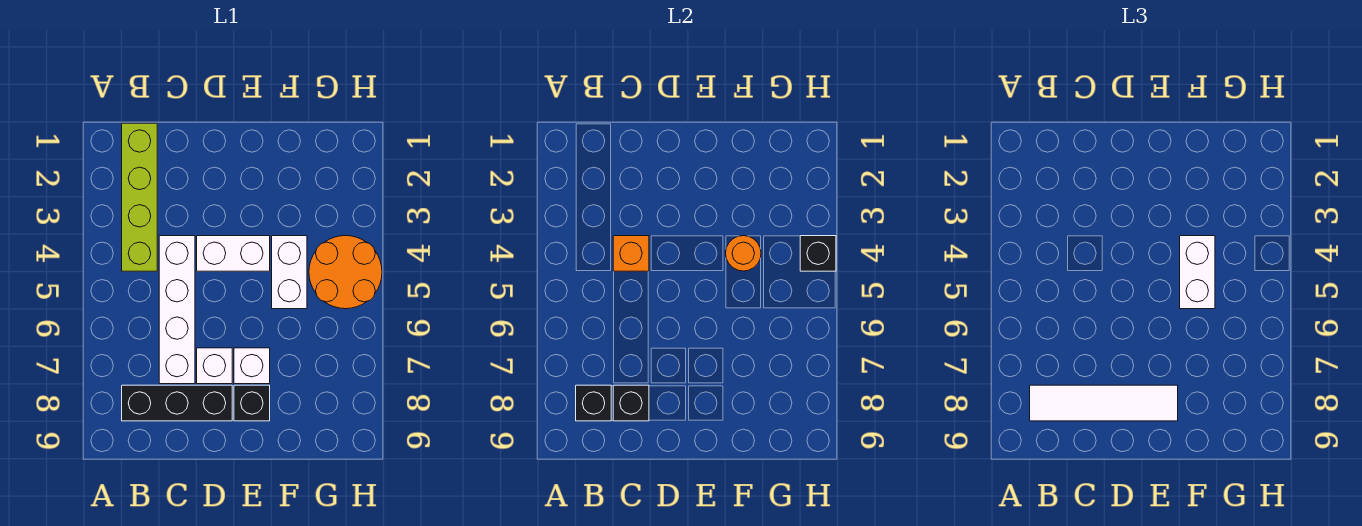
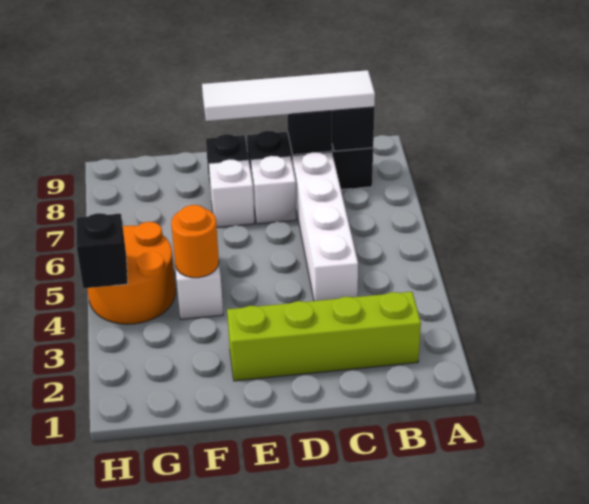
lime brick B1:B4 level 1 -> lime brick B2:E2 level 1
orange brick C4 level 2 -> none
white brick D4:E4 level 1 -> none
white brick F4:F5 level 3 -> none

